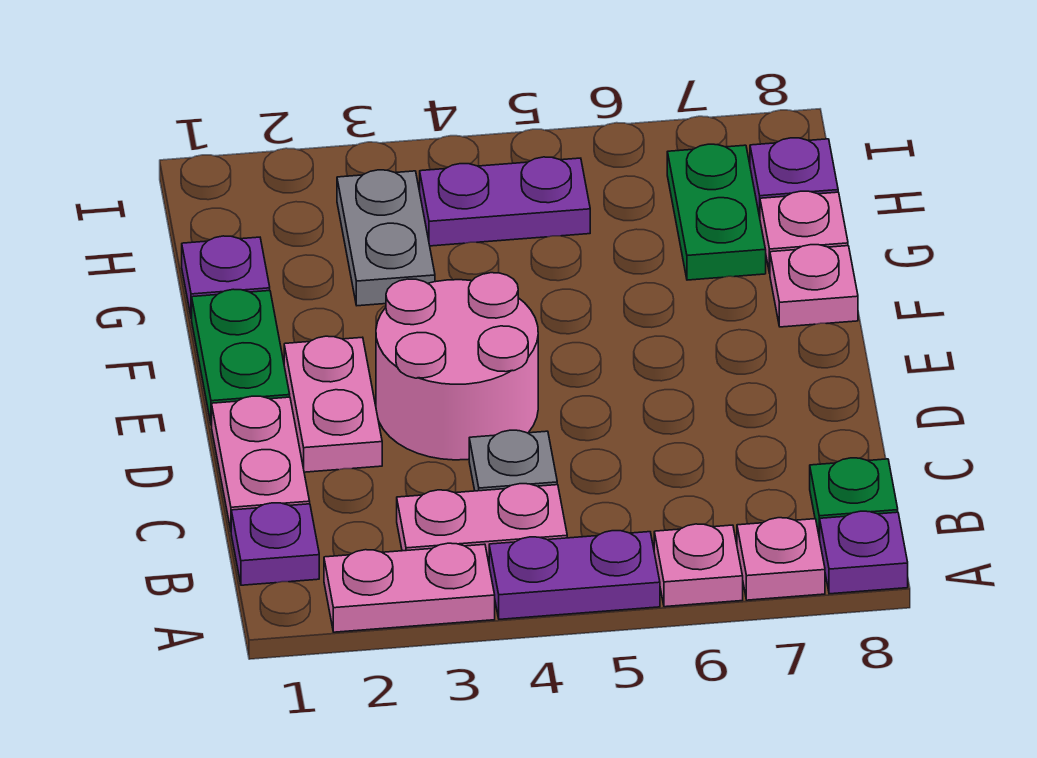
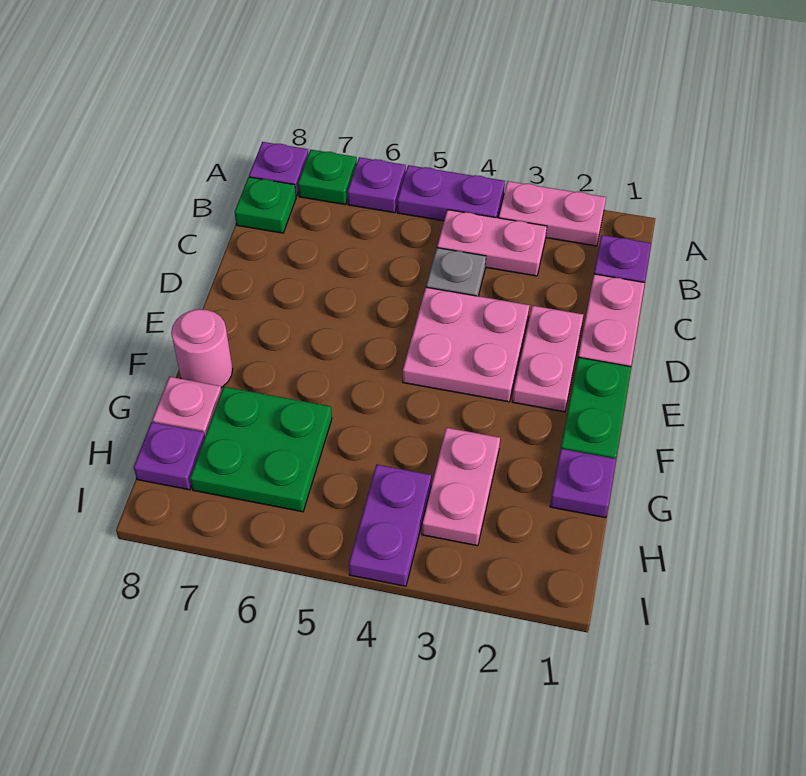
pink plate A6 level 1 -> purple plate A6 level 1
pink plate A7 level 1 -> green plate A7 level 1
pink round brick D3:E4 level 1 -> pink plate D3:E4 level 1
pink plate F8 level 1 -> pink round brick F8 level 1
grey plate G3:H3 level 1 -> pink plate G3:H3 level 1
green plate G7:H7 level 1 -> green plate G6:H7 level 1
purple plate H4:H5 level 1 -> purple plate H4:I4 level 1

